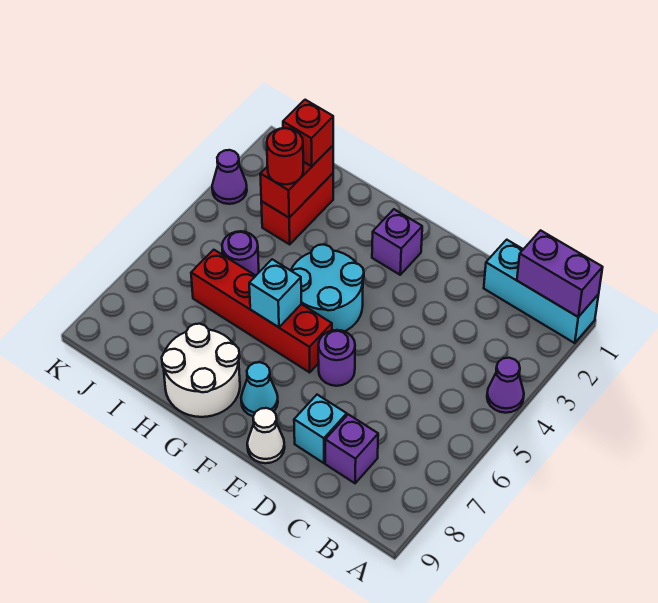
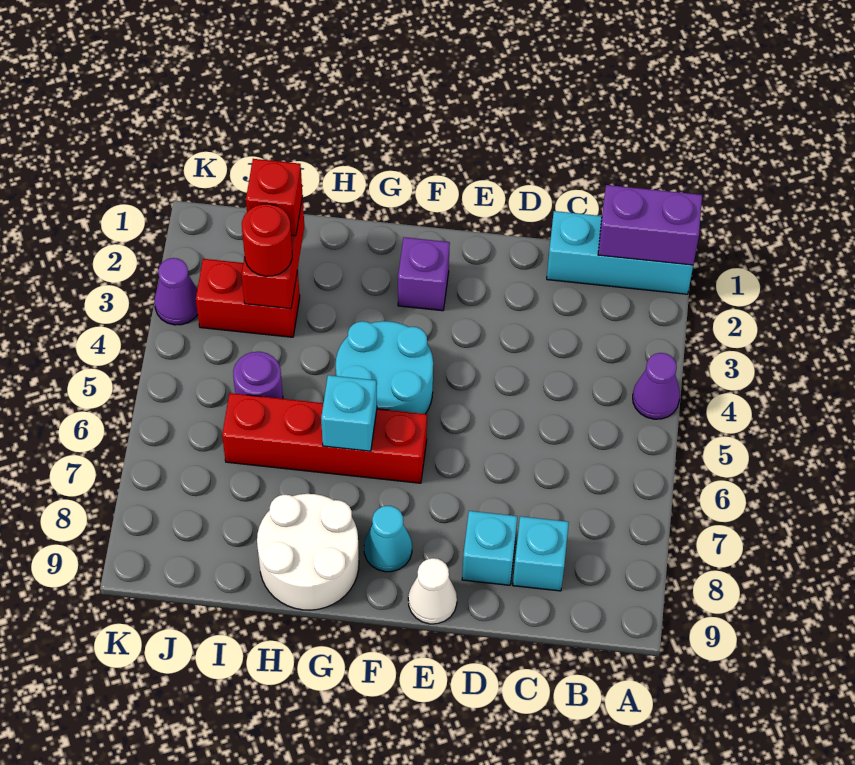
purple brick C8 level 1 -> cyan brick C8 level 1
purple round brick E6 level 1 -> none
red brick I2:I3 level 1 -> red brick I3:J3 level 1

